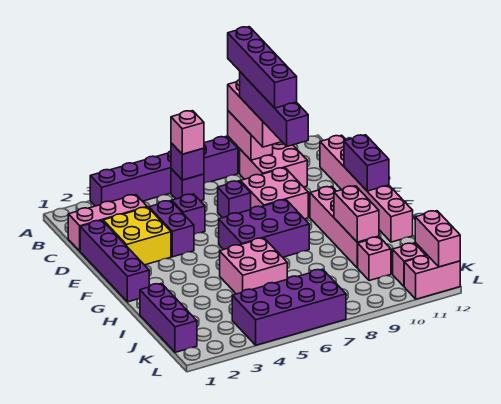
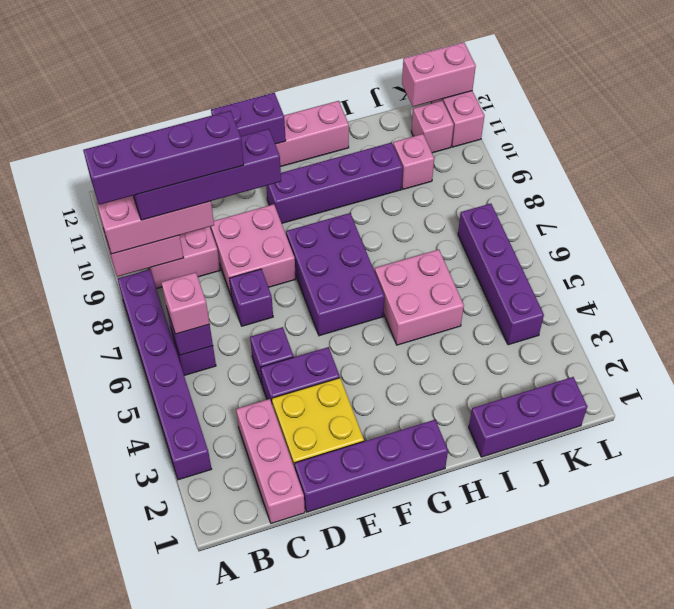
pink brick F10:I10 level 1 -> purple brick F10:I10 level 1
pink brick H10:I10 level 2 -> none
purple brick K4:L7 level 1 -> purple brick K4:K7 level 1

